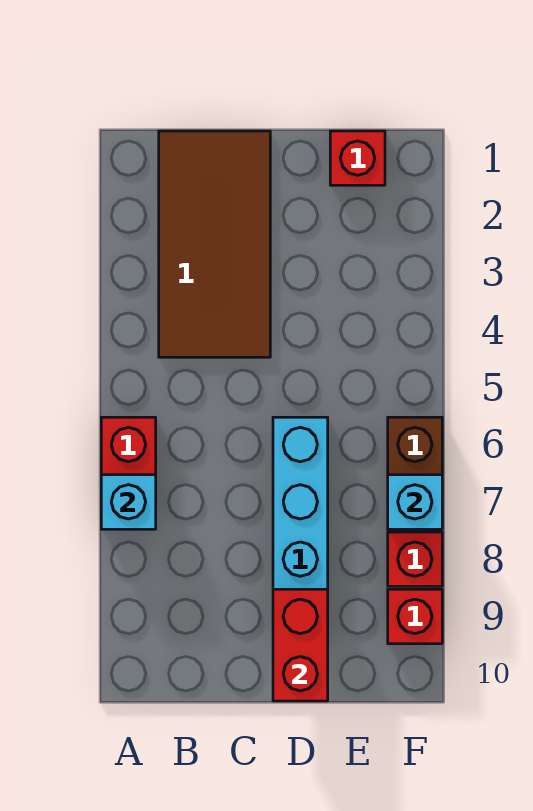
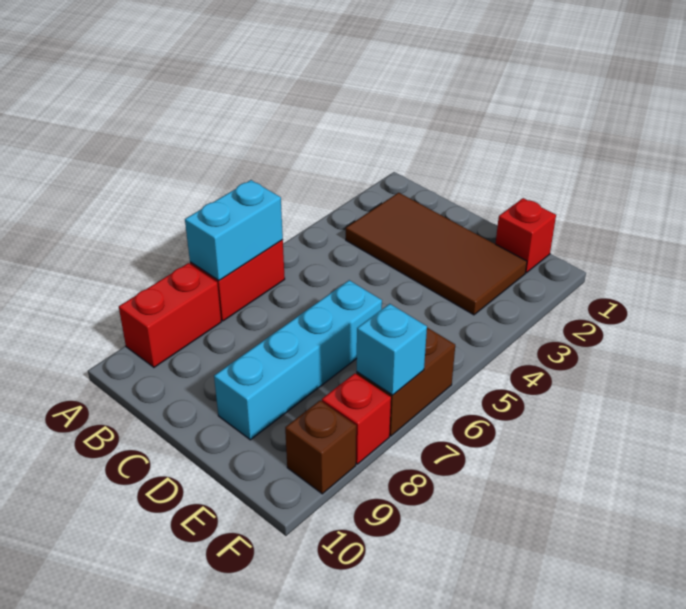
cyan brick A7 level 2 -> cyan brick A6:A7 level 2
brown tile B1:C4 level 1 -> brown tile B2:E3 level 1
red brick D9:D10 level 2 -> red brick A8:A9 level 1
red brick F9 level 1 -> brown brick F9 level 1

